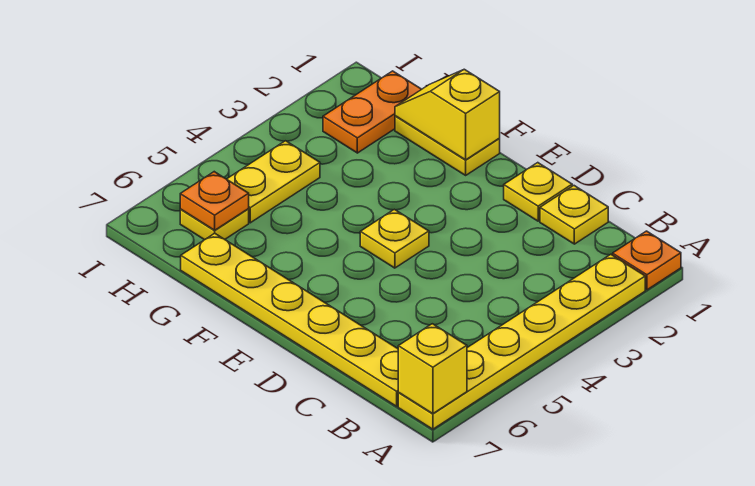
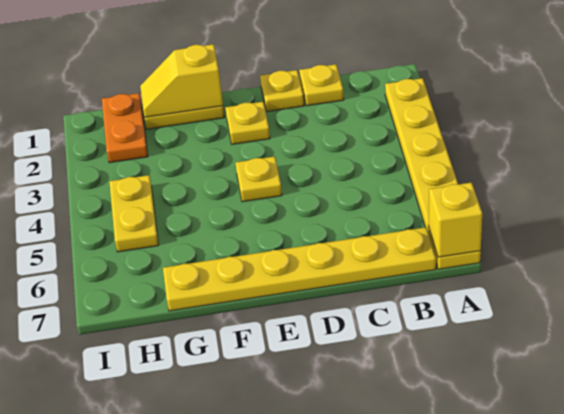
orange plate A1 level 1 -> none
yellow plate H6 level 1 -> yellow plate E2 level 1
orange plate H6 level 2 -> none

